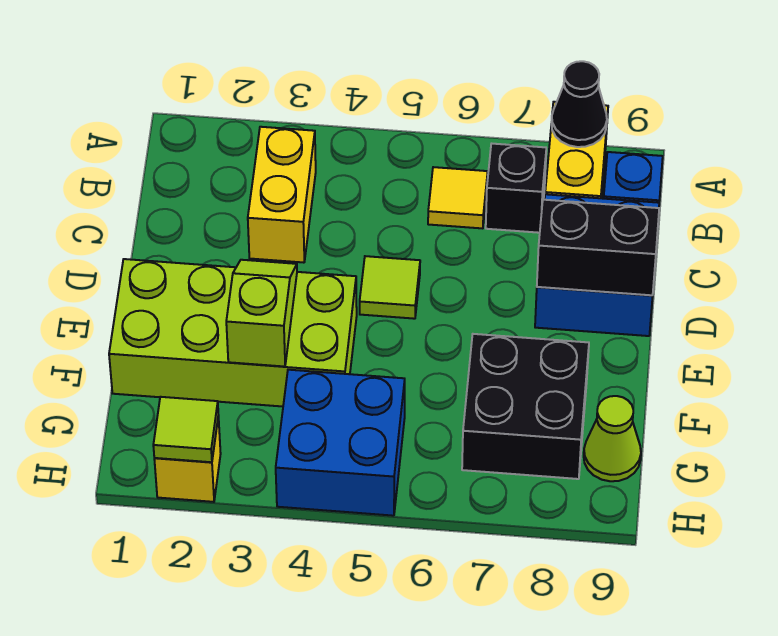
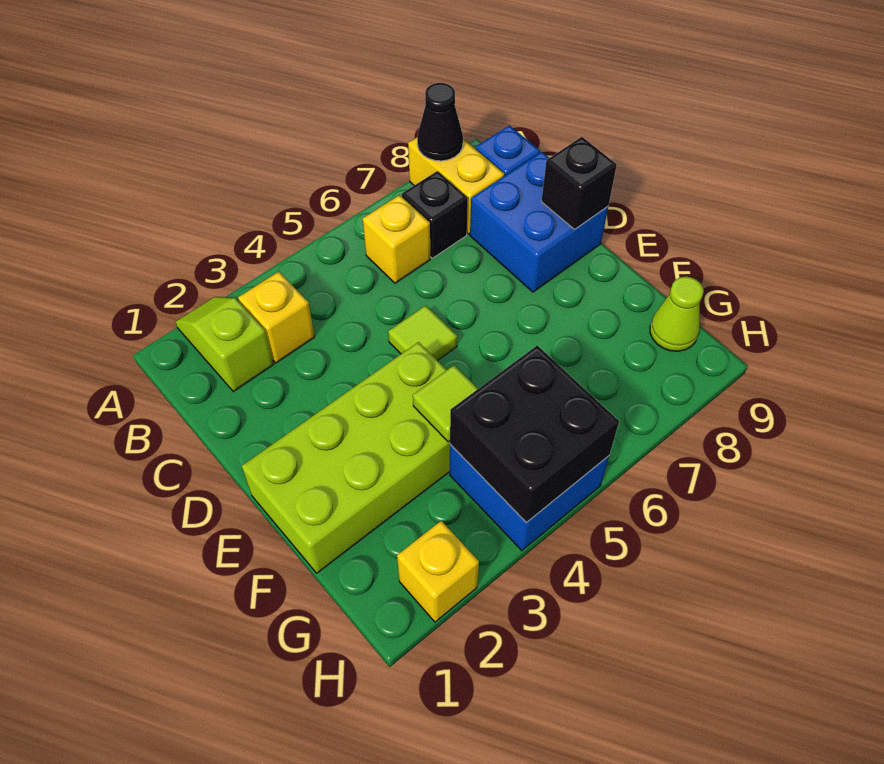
yellow brick B3:C3 level 1 -> yellow brick B3 level 1
yellow tile B6 level 1 -> yellow brick B6 level 1
black brick D8:D9 level 2 -> black brick D9 level 2
lime slope E3:F3 level 2 top F -> lime slope A2:B2 level 1 top B
black brick F7:G8 level 1 -> black brick G4:H5 level 2
lime tile H2 level 2 -> lime tile F4 level 2

